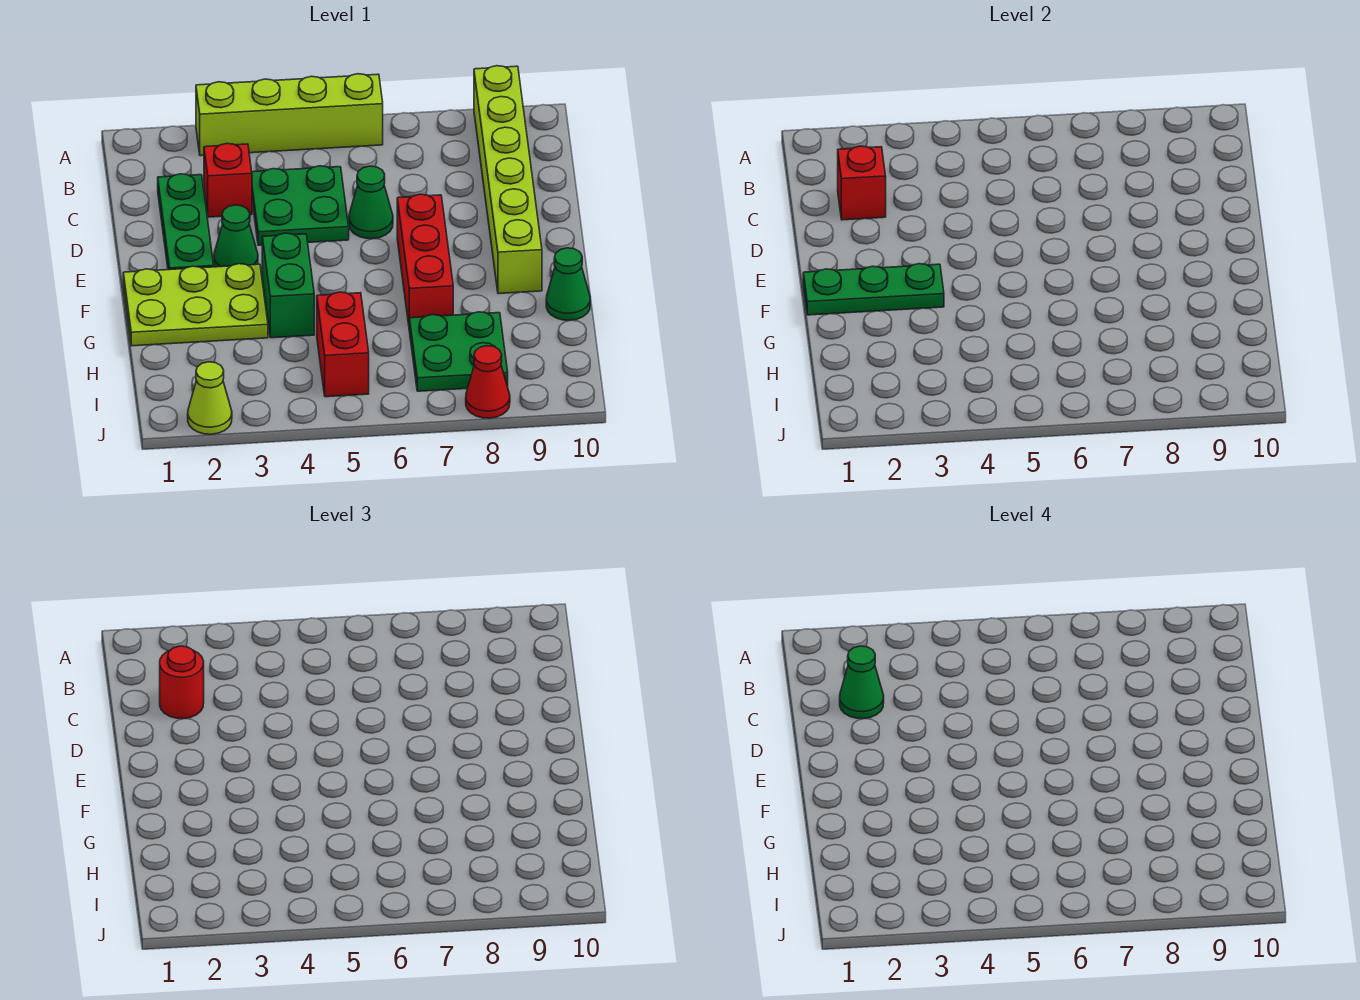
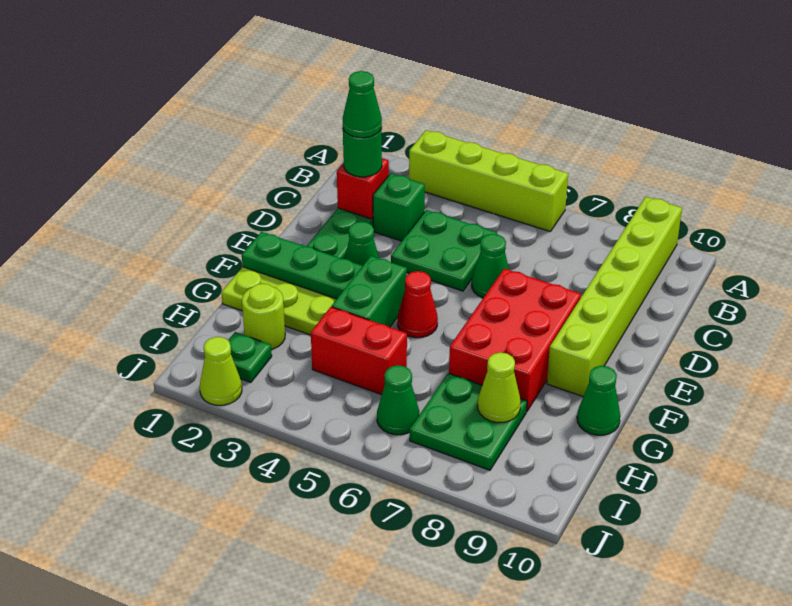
red round brick C2 level 3 -> green round brick C2 level 3
red brick C3 level 1 -> green brick C3 level 1
red brick E7:G7 level 1 -> red brick E7:G8 level 1
none -> lime round brick H2 level 1
red brick H5:I5 level 1 -> red brick H4:H5 level 1
none -> lime cone H8 level 2
none -> green plate I2 level 1
none -> green cone I6 level 1
red cone J8 level 1 -> red cone F5 level 1

